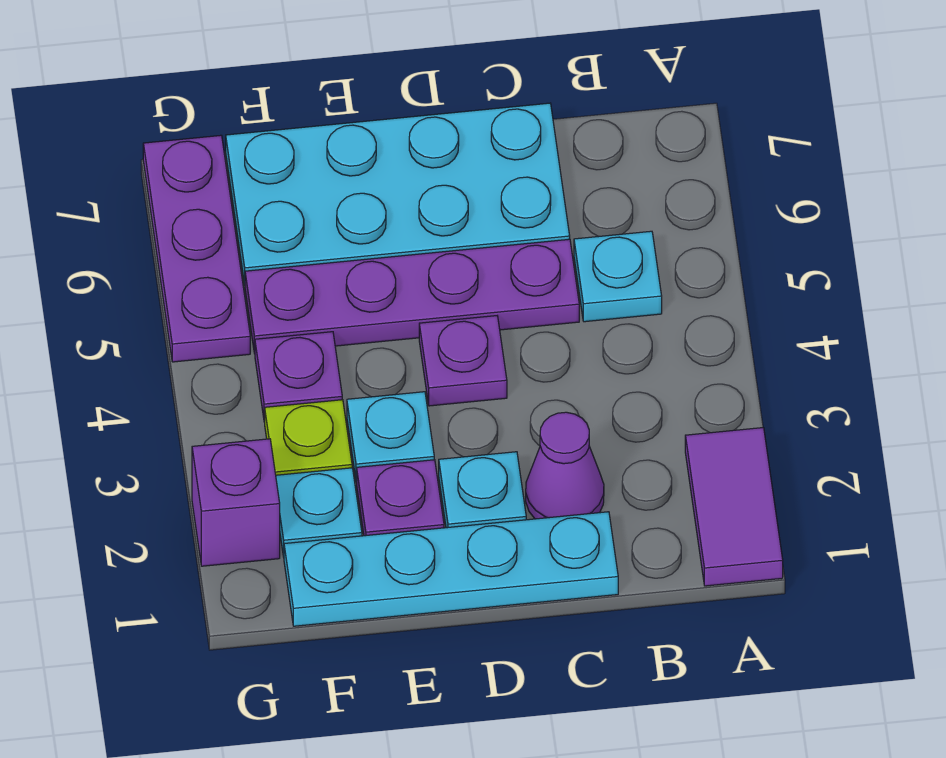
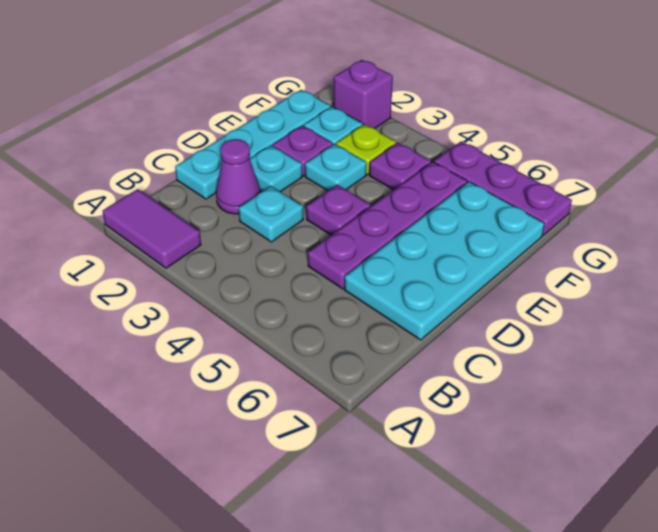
cyan plate B5 level 1 -> cyan plate C3 level 1

